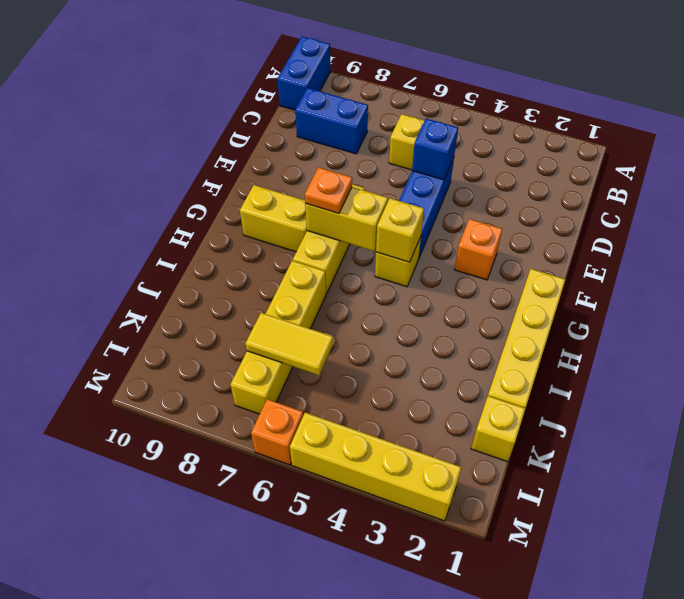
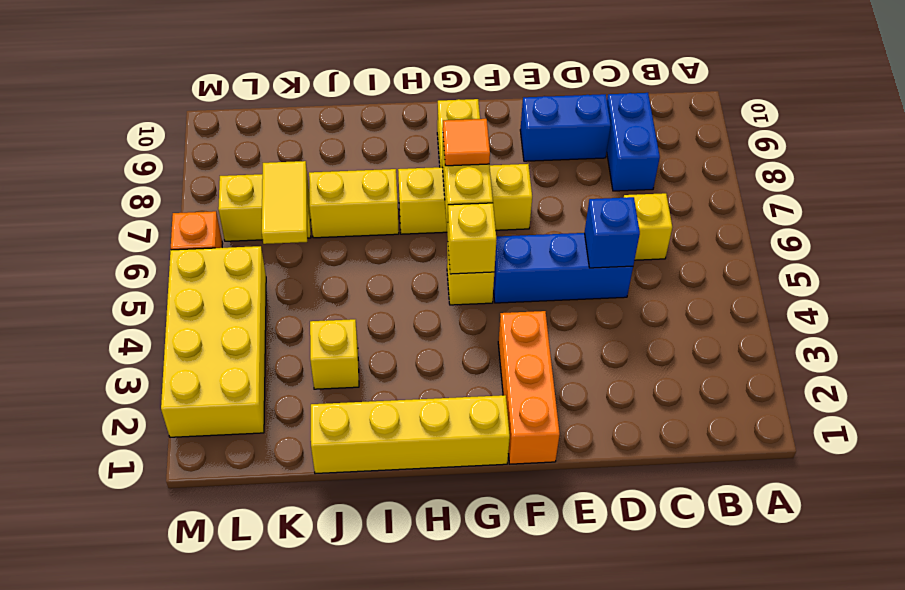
blue brick A10:B10 level 1 -> blue brick D9:E9 level 1
orange brick F3 level 1 -> orange brick F1:F3 level 1
orange plate G7 level 3 -> orange tile G7 level 3
yellow brick K1 level 1 -> yellow brick J3 level 1
yellow brick M2:M5 level 1 -> yellow brick L2:M5 level 1

